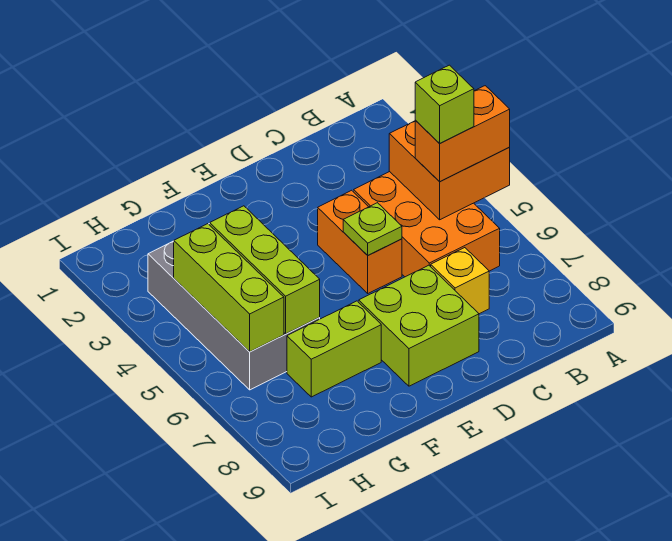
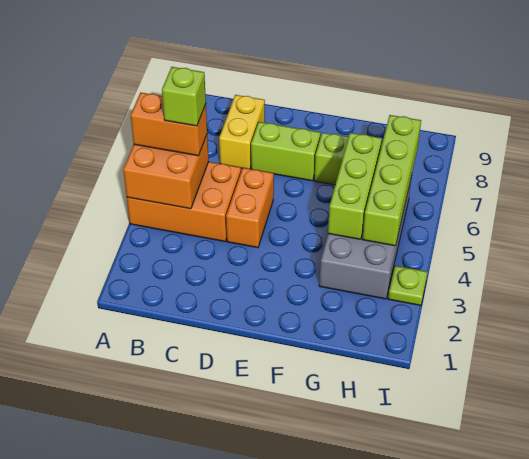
orange brick B4:C6 level 1 -> orange brick A4:C5 level 1
yellow brick C7 level 1 -> yellow brick C7:C8 level 1
lime plate D5 level 2 -> lime plate I3 level 1
lime brick D7:E8 level 1 -> lime brick D7:E7 level 1
lime brick H4:H6 level 2 -> lime brick H4:H7 level 2

